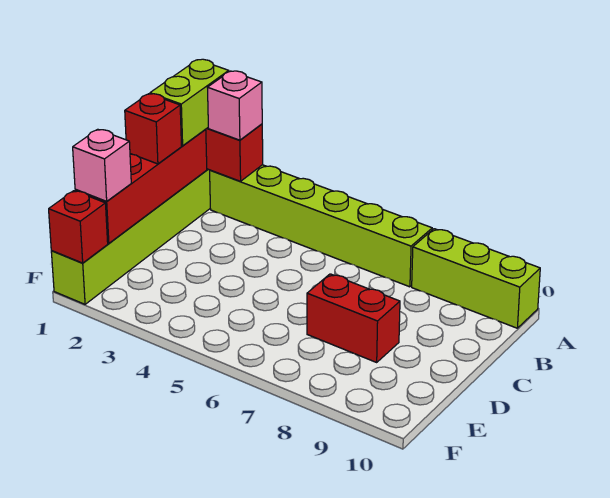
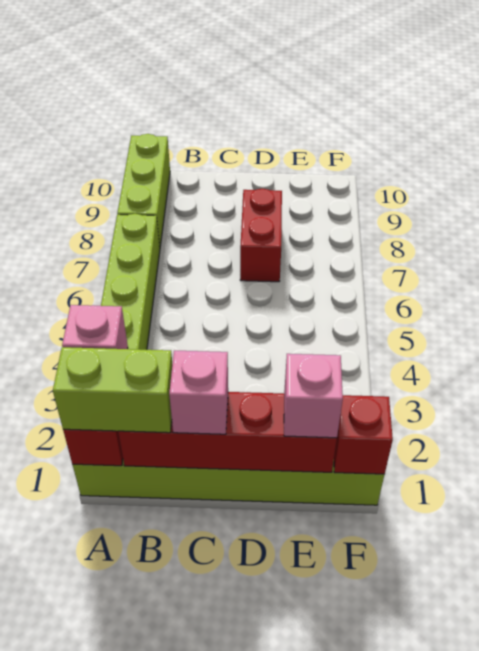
red brick C1 level 3 -> pink brick C1 level 3

